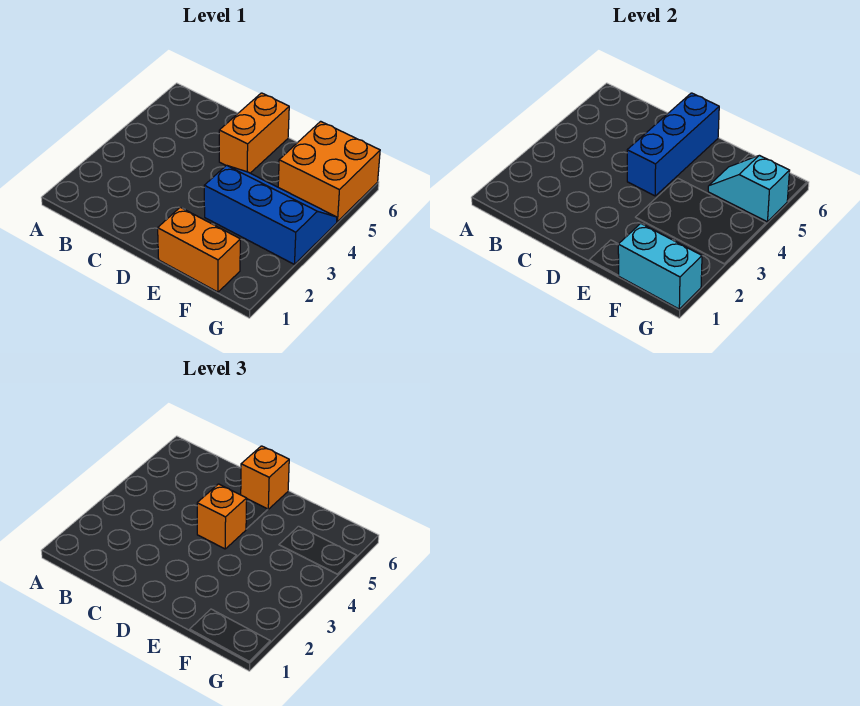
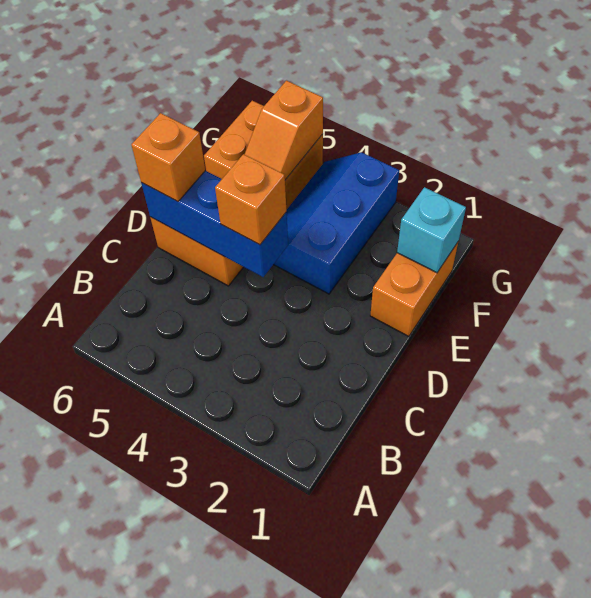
cyan brick F1:G1 level 2 -> cyan brick F1 level 2
cyan slope F5:G5 level 2 top G -> orange slope F5:G5 level 2 top G

